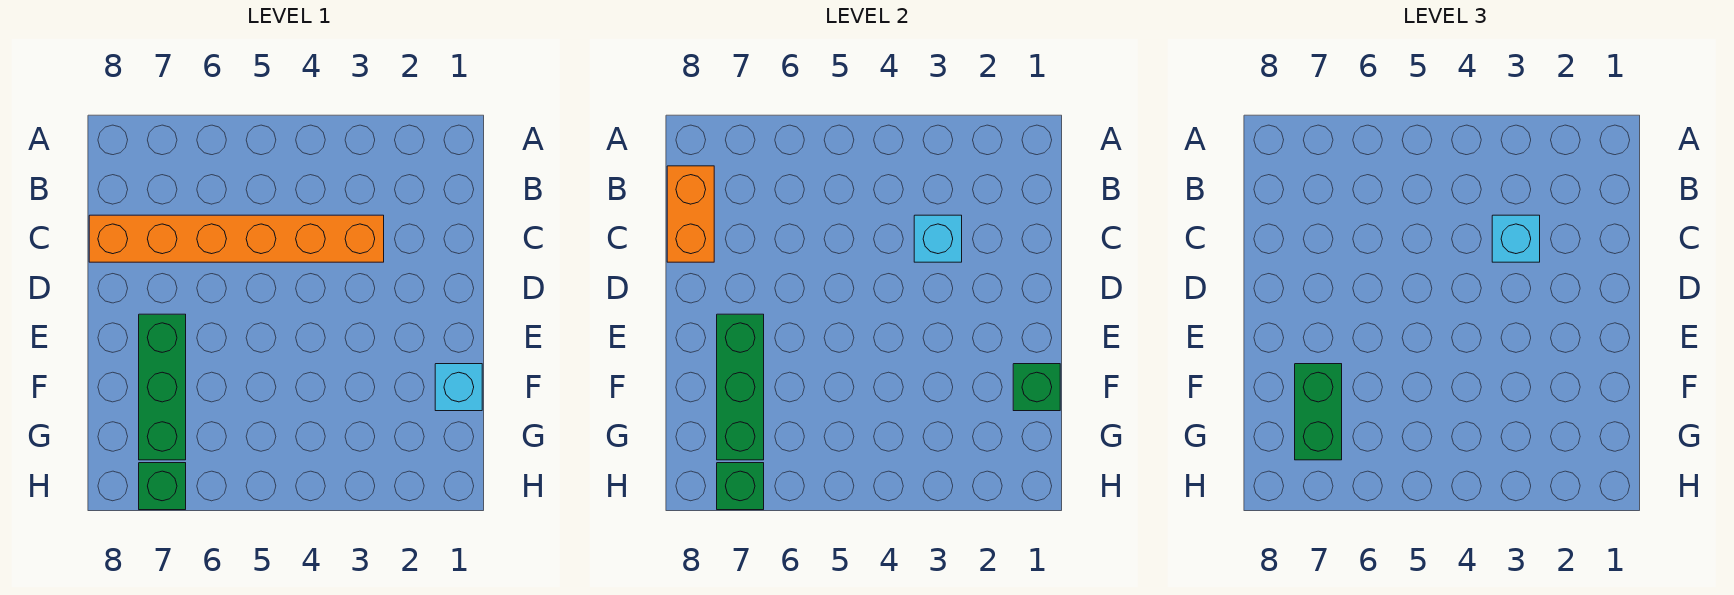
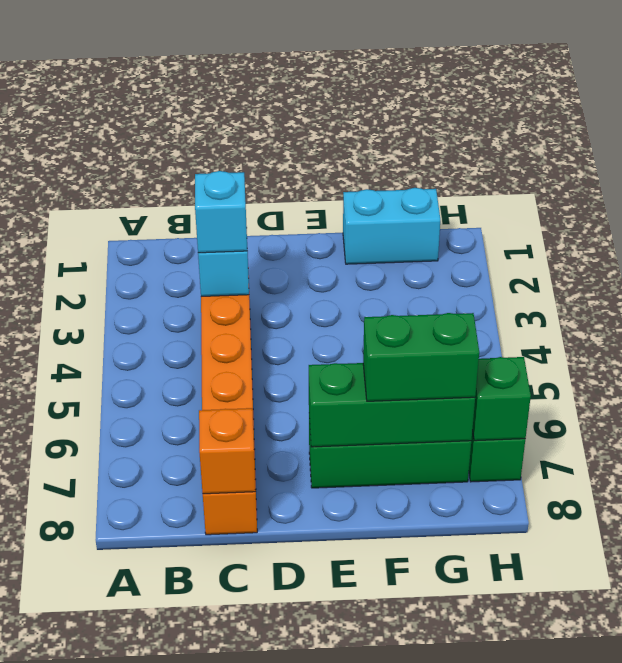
orange brick B8:C8 level 2 -> orange brick C8 level 2
cyan brick F1 level 1 -> cyan brick F1:G1 level 1
green brick F1 level 2 -> none

